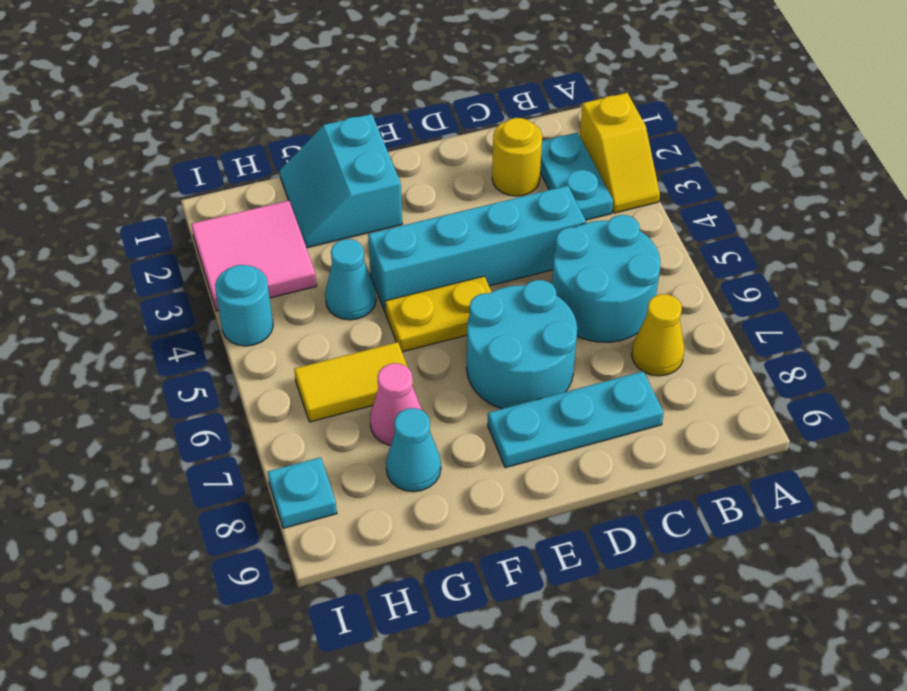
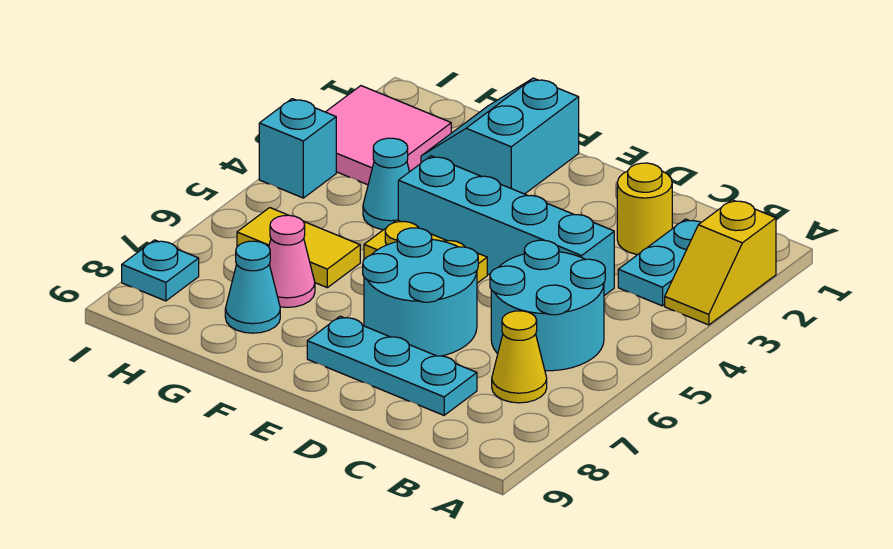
cyan round brick I4 level 1 -> cyan brick I4 level 1

